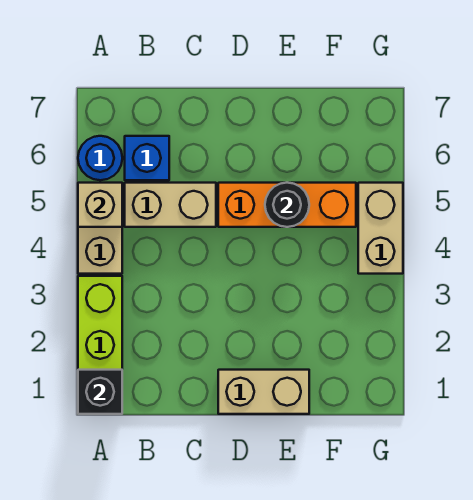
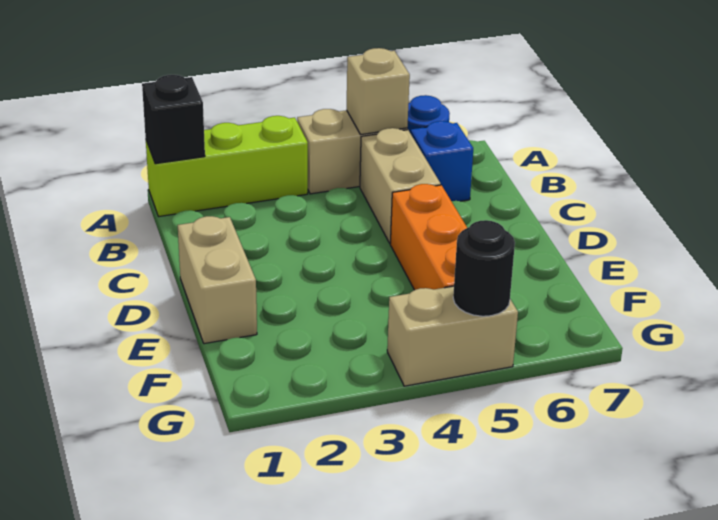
black round brick E5 level 2 -> black round brick G5 level 2

